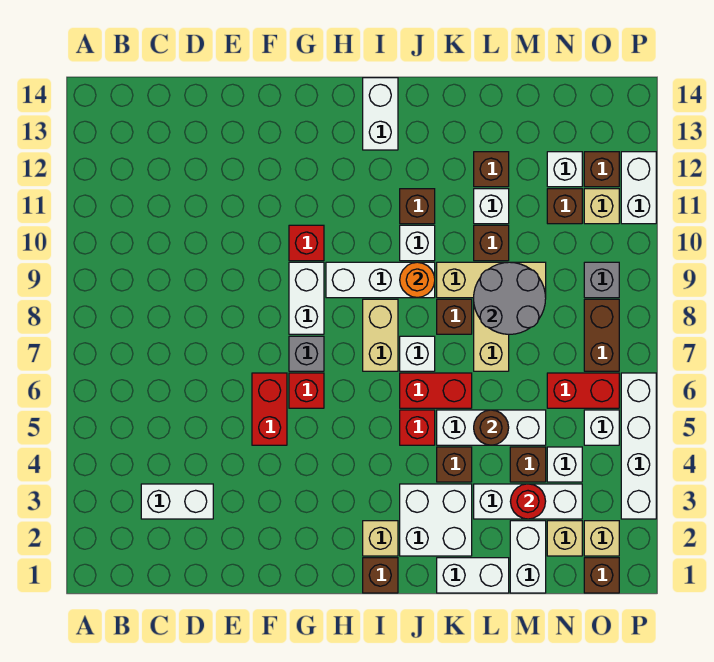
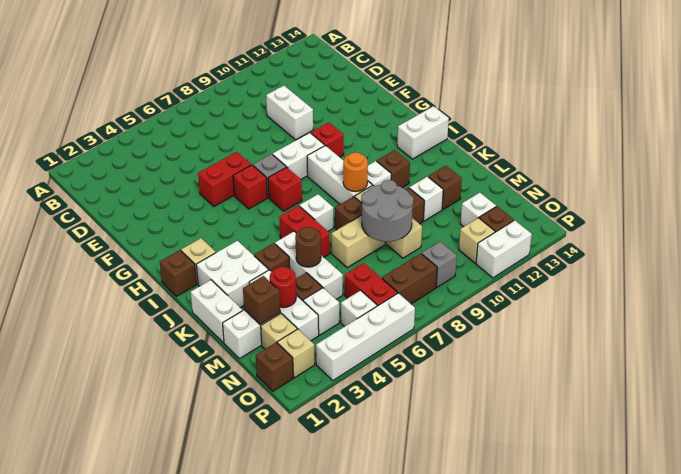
white brick C3:D3 level 1 -> white brick D10:E10 level 1
tan brick I7:I8 level 1 -> none
red brick J5 level 1 -> red brick H7 level 1
brown brick N11 level 1 -> brown brick M2 level 2

